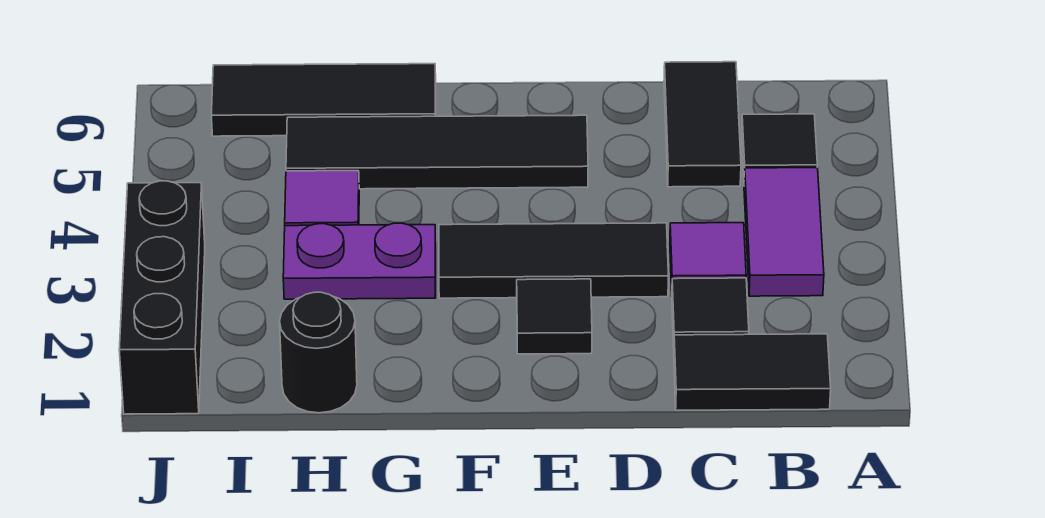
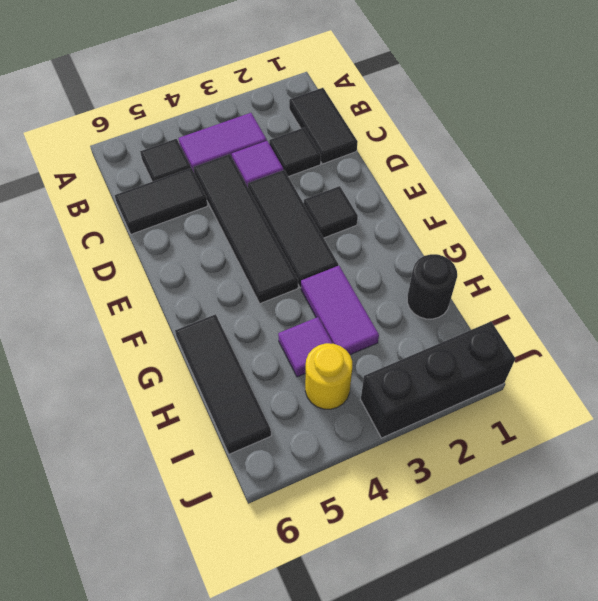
black tile E5:H5 level 1 -> black tile C4:F4 level 1
purple plate G3:H3 level 1 -> purple tile G3:H3 level 1
none -> yellow round brick I4 level 1

